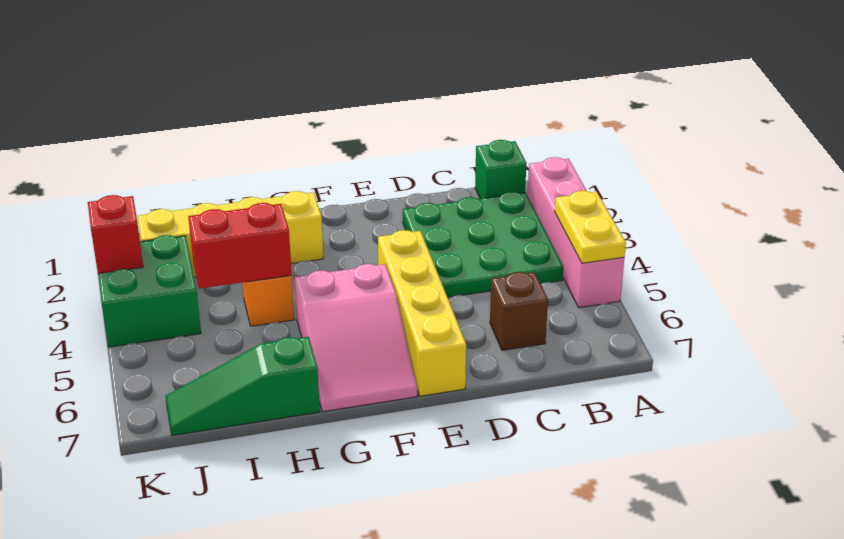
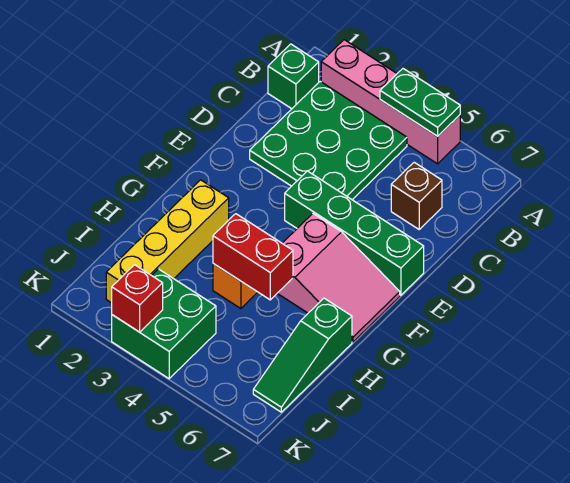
yellow plate A4:A5 level 2 -> green plate A4:A5 level 2
yellow brick E4:E7 level 1 -> green brick E4:E7 level 1
red brick H4:I4 level 2 -> red brick H4:H5 level 2

